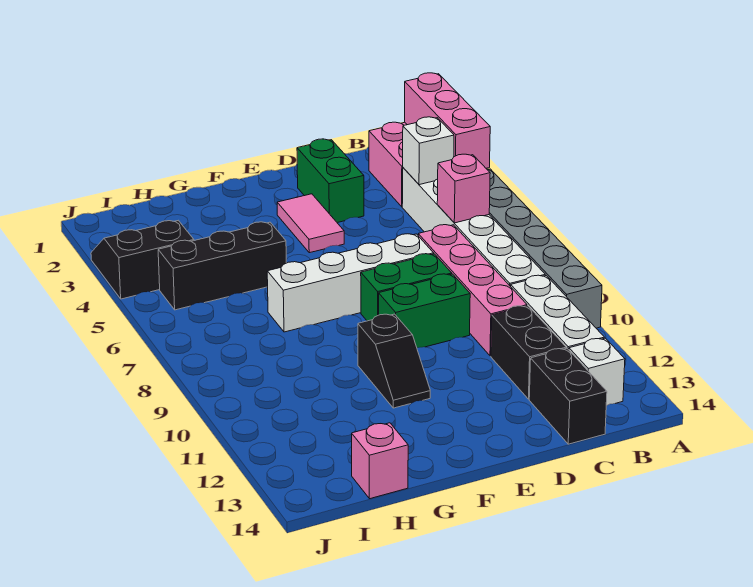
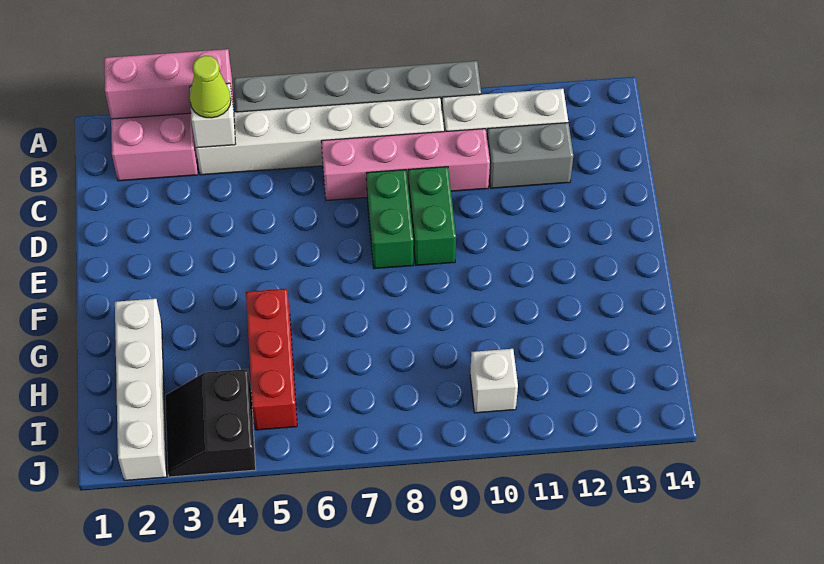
none -> lime cone B4 level 3
pink brick B6 level 2 -> none
white brick B13 level 1 -> white brick I10 level 1
black brick C11:C12 level 1 -> grey brick C11:C12 level 1
black brick C13:C14 level 1 -> none
green brick D2:D3 level 1 -> none
white brick D7:G7 level 1 -> white brick G2:J2 level 1
pink tile E3:E4 level 1 -> none
black slope F10:F11 level 1 top 10 -> none
black brick G5:I5 level 1 -> red brick G5:I5 level 1
pink brick H14 level 1 -> none

